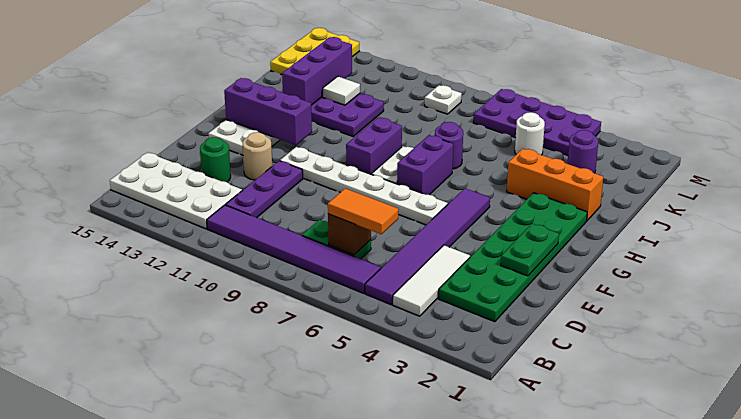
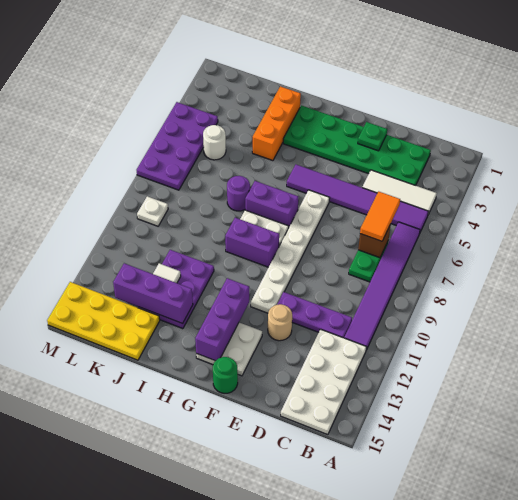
green round brick D13 level 1 -> green round brick F15 level 1
green plate E2:F2 level 2 -> green plate E2 level 2
purple round brick K3 level 1 -> none
yellow plate K14:M15 level 1 -> yellow plate J14:M15 level 1

